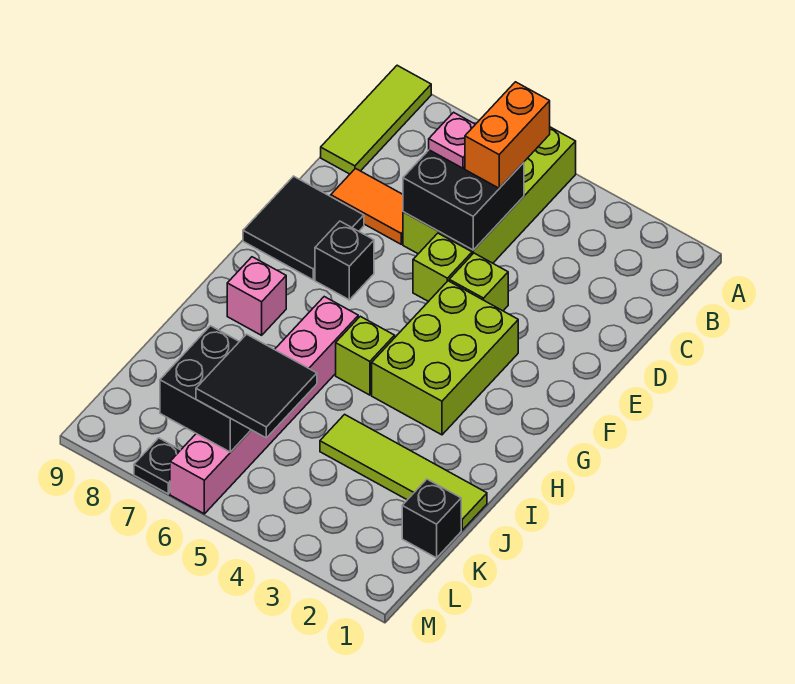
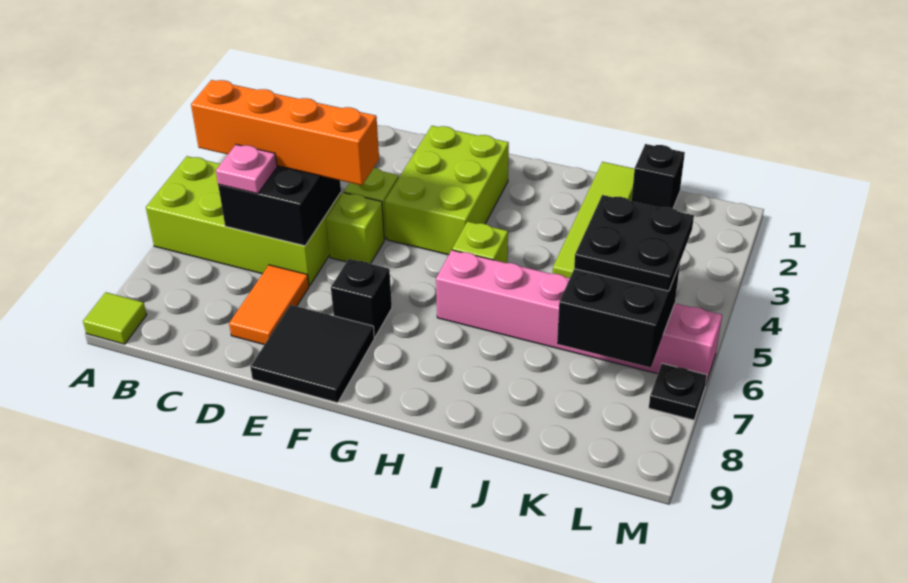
lime tile A9:C9 level 1 -> lime tile A9 level 1
orange brick B5:C5 level 3 -> orange brick B5:E5 level 3
lime brick F3:H4 level 1 -> lime brick F2:G4 level 1
pink brick H8 level 1 -> none
black tile K5:L6 level 3 -> black plate K5:L6 level 3

